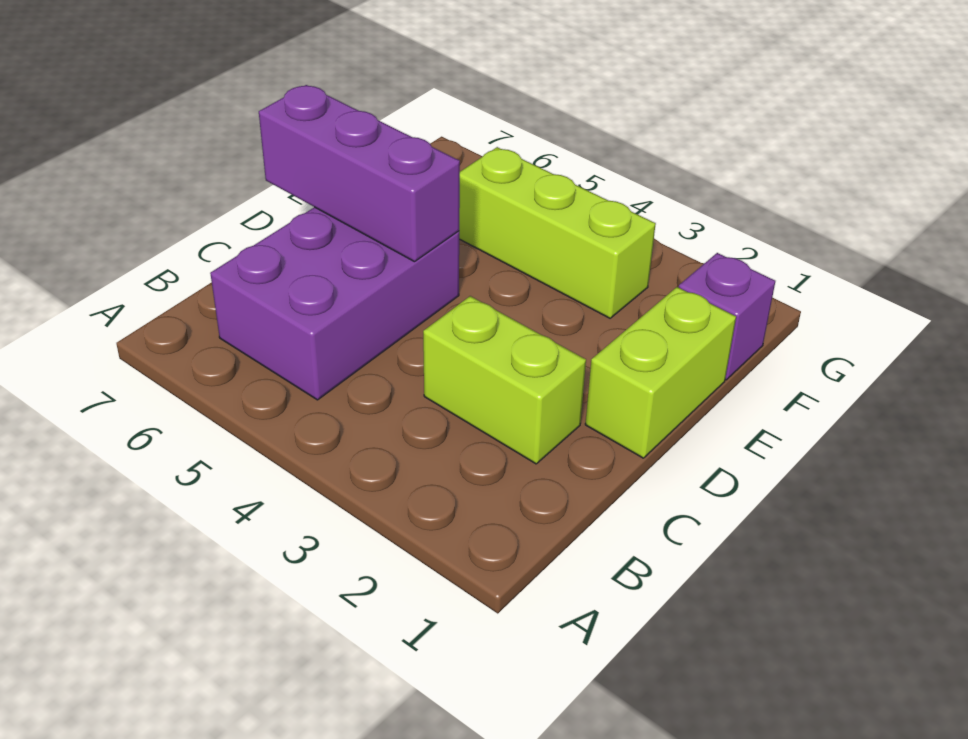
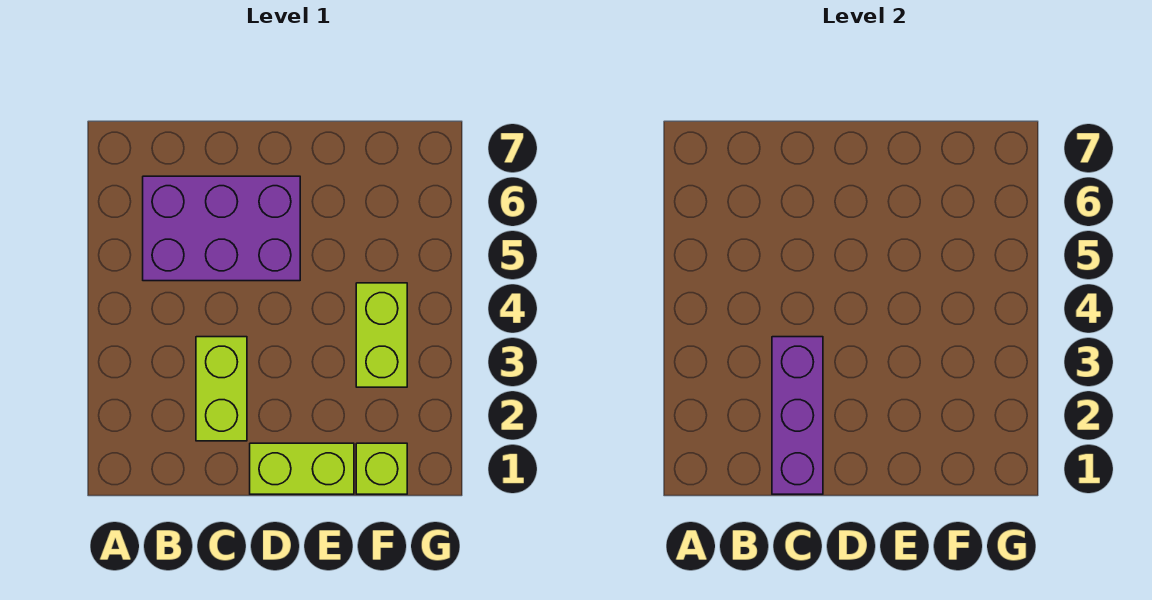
purple brick D5:D7 level 2 -> purple brick C1:C3 level 2
purple brick F1 level 1 -> lime brick F1 level 1
lime brick F3:F5 level 1 -> lime brick F3:F4 level 1

